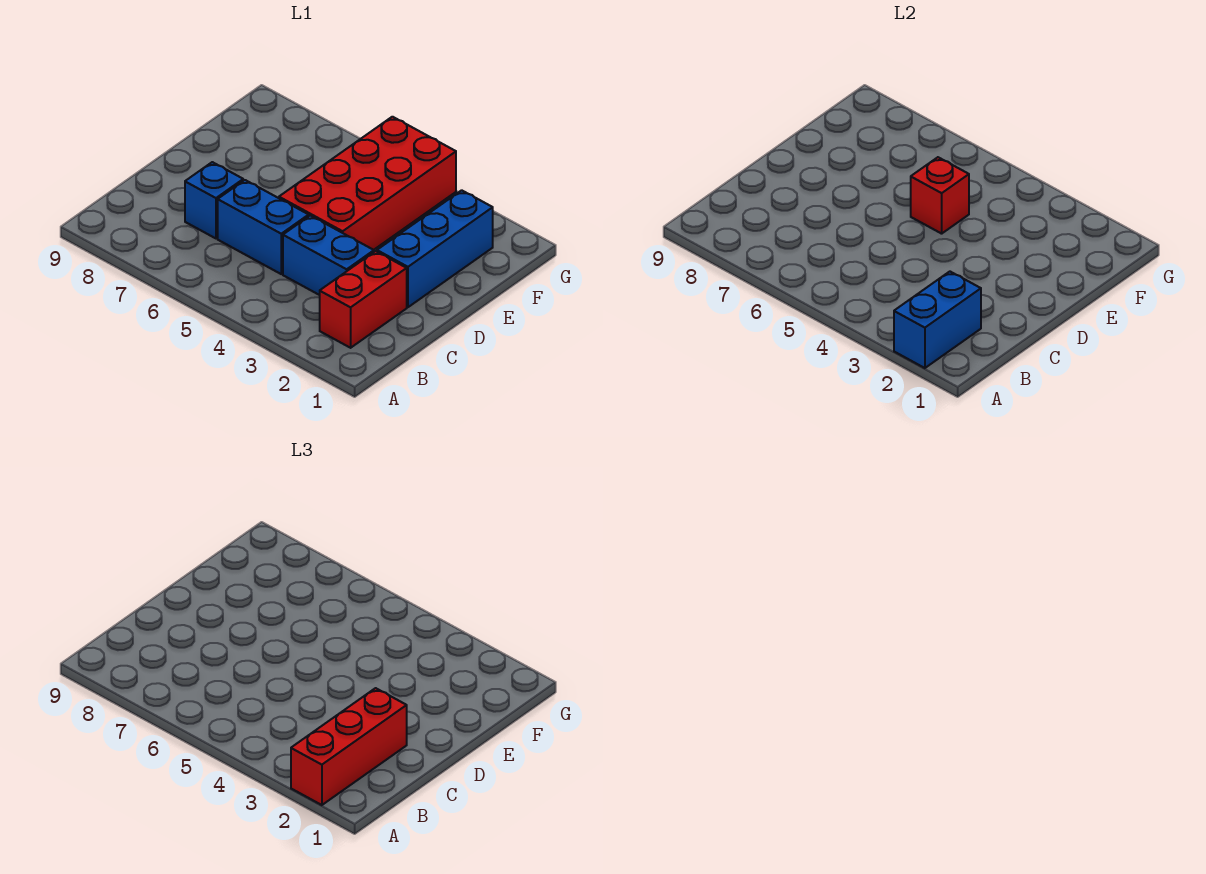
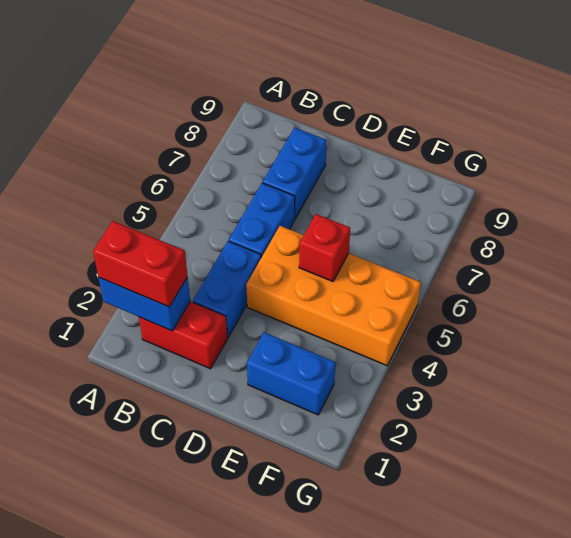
red brick A2:C2 level 3 -> red brick A2:B2 level 3
blue brick C7 level 1 -> blue brick C7:C8 level 1
blue brick D2:F2 level 1 -> blue brick E2:F2 level 1
red brick D4:G5 level 1 -> orange brick D4:G5 level 1

